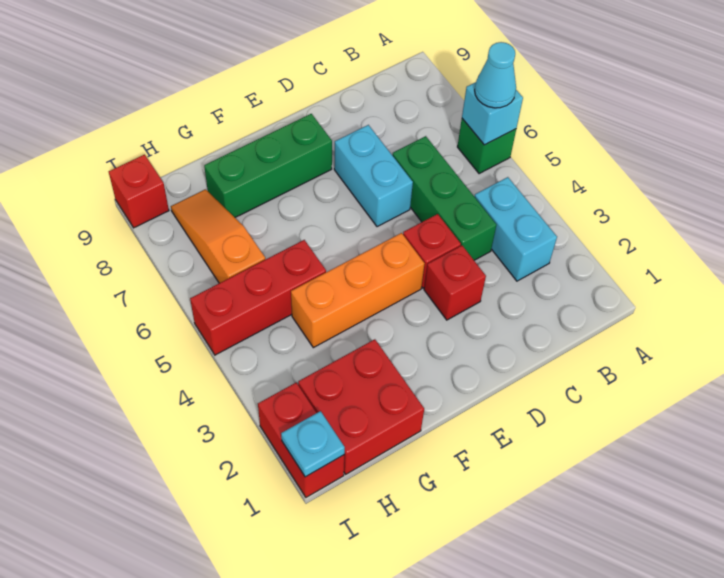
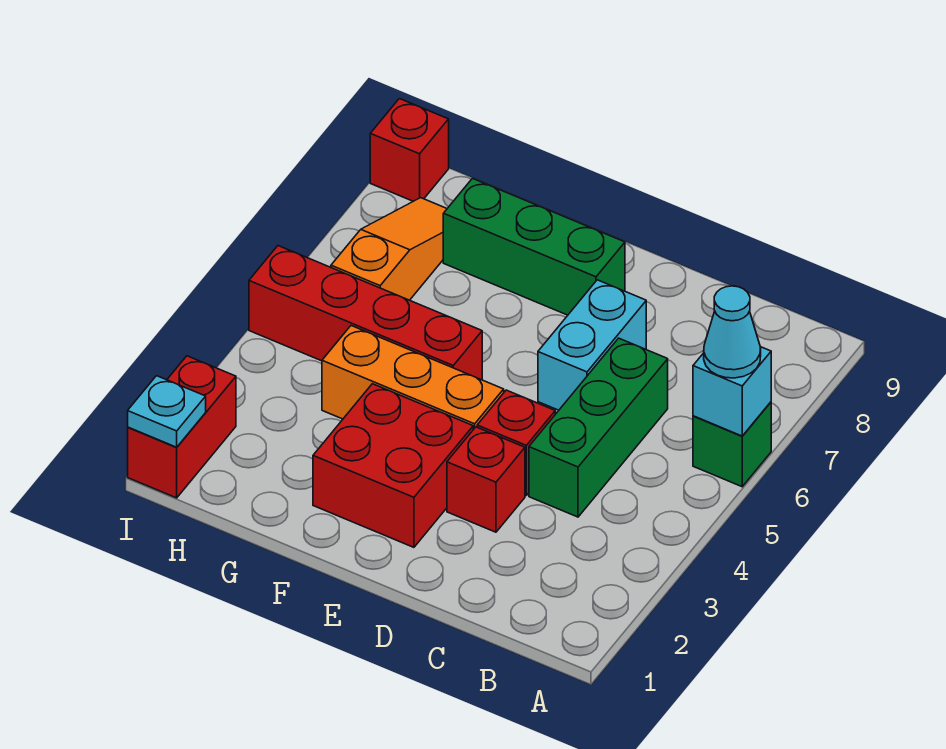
cyan brick B3:B4 level 1 -> none
red brick G1:H2 level 1 -> red brick E2:F3 level 1
red brick G5:I5 level 1 -> red brick F5:I5 level 1

